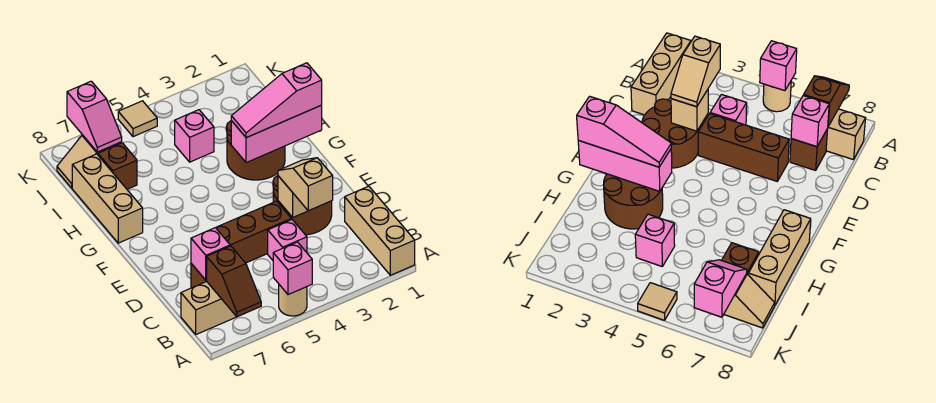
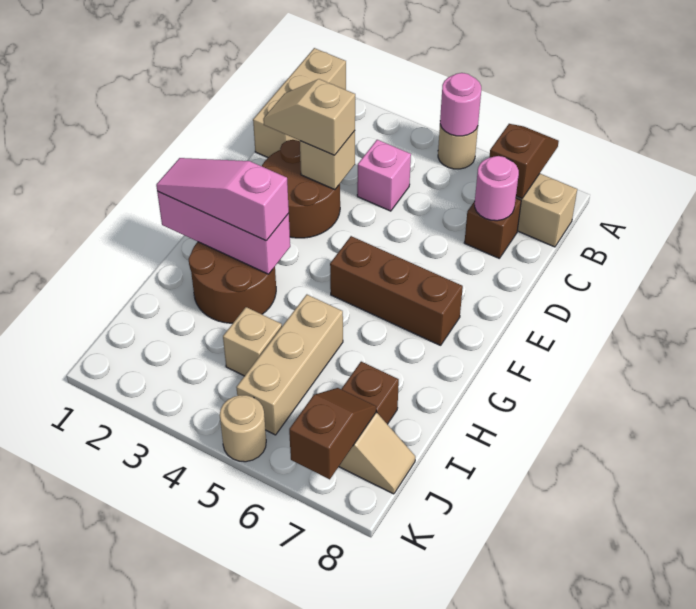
pink brick A5 level 2 -> pink round brick A5 level 2
tan slope C3:D3 level 3 top C -> tan slope D2:D3 level 3 top 3
pink brick C7 level 2 -> pink round brick C7 level 2
brown brick D4:D6 level 1 -> brown brick F5:F7 level 1
pink slope G1:G3 level 3 top 1 -> pink slope G1:G3 level 3 top 3
tan brick G8:I8 level 1 -> tan brick H5:J5 level 1
pink brick I4 level 1 -> tan brick I4 level 1
pink slope J7:K7 level 2 top K -> brown slope J7:K7 level 2 top K
tan tile K5 level 1 -> tan round brick K5 level 1

